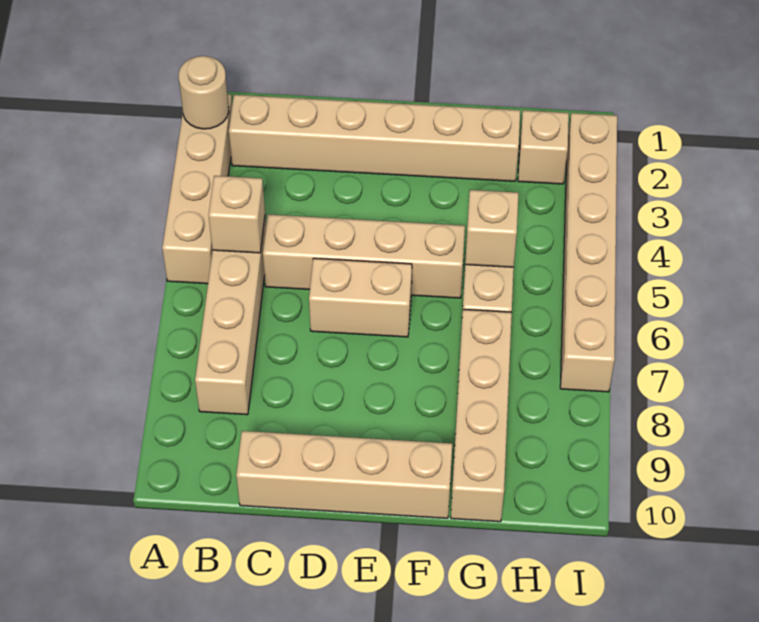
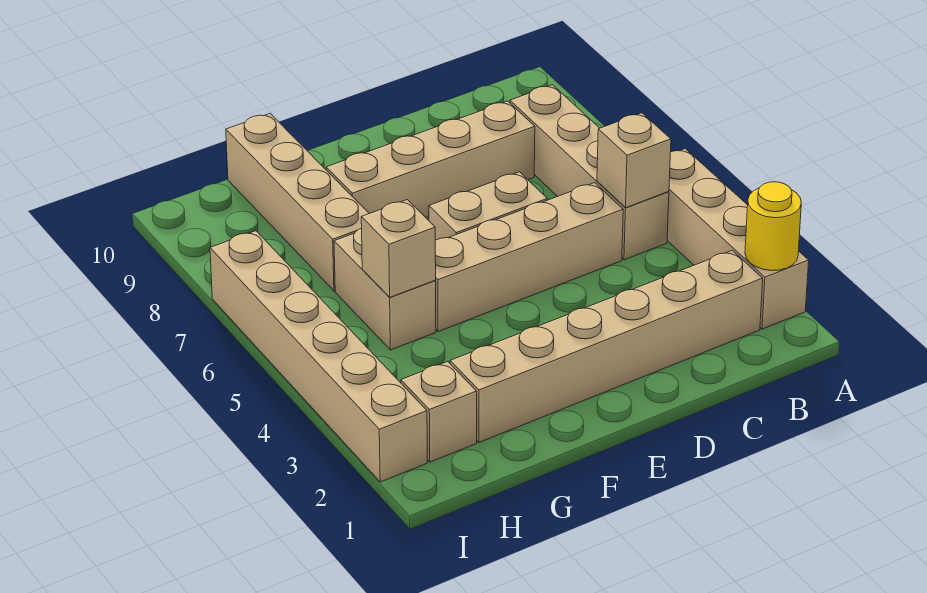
tan round brick A2 level 2 -> yellow round brick A2 level 2
tan brick C10:F10 level 1 -> tan brick C8:F8 level 1

